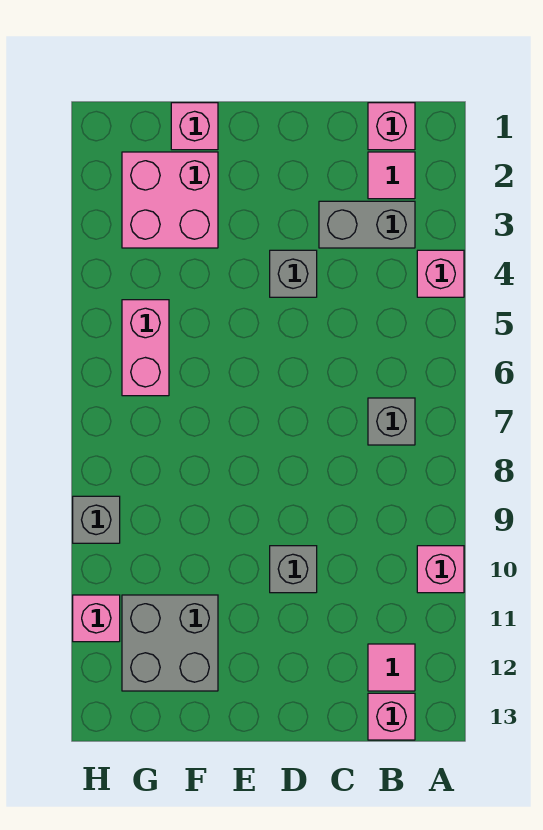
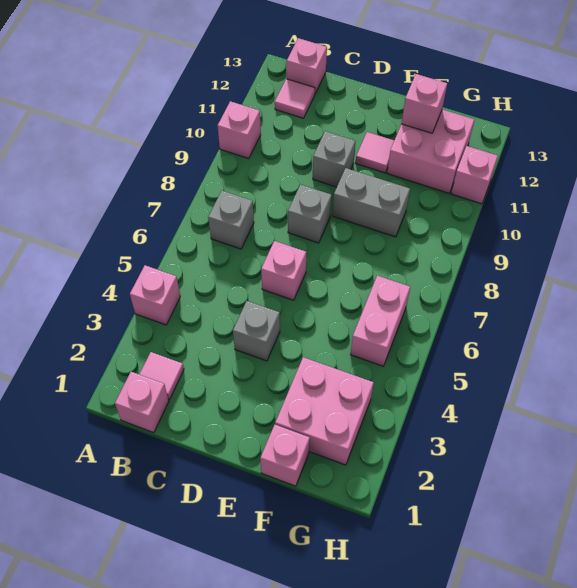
grey brick B3:C3 level 1 -> grey brick E9:F9 level 1
none -> pink brick D6 level 1
none -> pink tile E11 level 1
grey brick F11:G12 level 1 -> pink brick F11:G12 level 1
none -> pink brick F12 level 2
grey brick H9 level 1 -> grey brick D8 level 1

